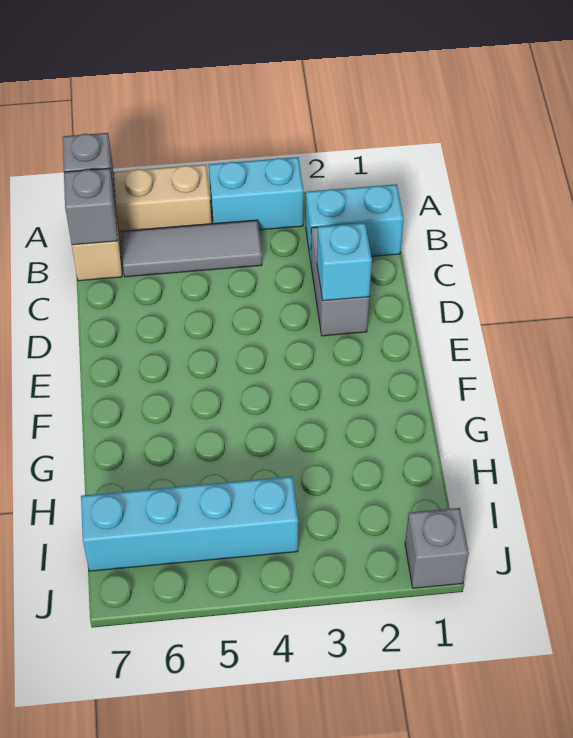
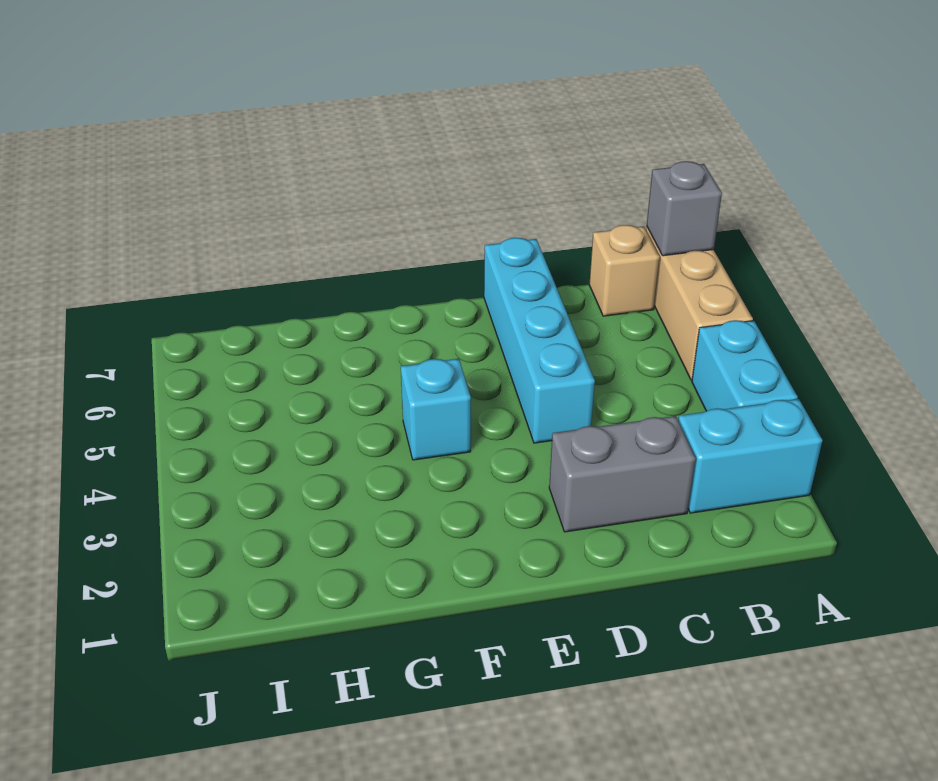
cyan brick B1:B2 level 1 -> cyan brick A2:B2 level 1
grey tile B4:B6 level 1 -> none
grey brick B7 level 2 -> none
cyan brick D2 level 2 -> cyan brick F4 level 1
cyan brick I4:I7 level 1 -> cyan brick D4:D7 level 1
grey brick J1 level 1 -> none

